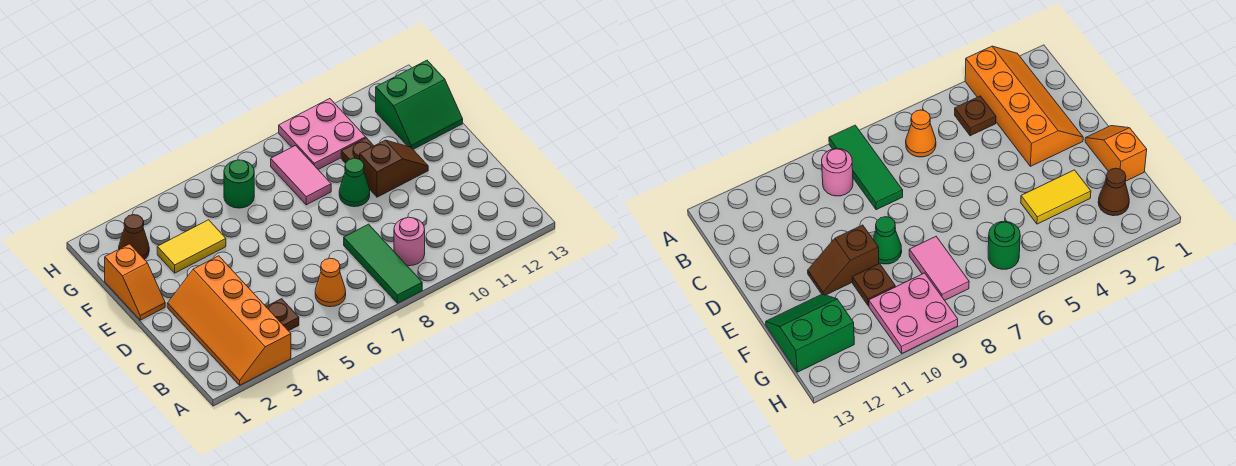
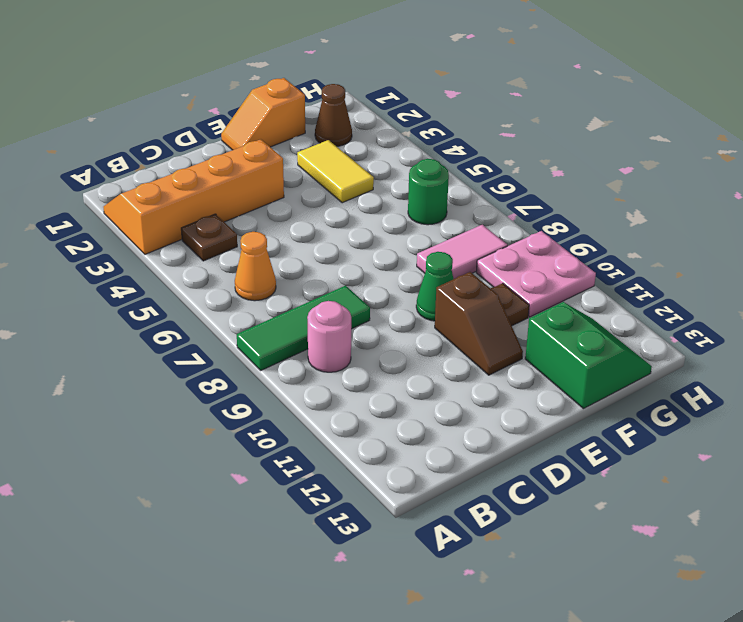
green slope F12:G13 level 1 top G -> green slope F12:G13 level 1 top F

